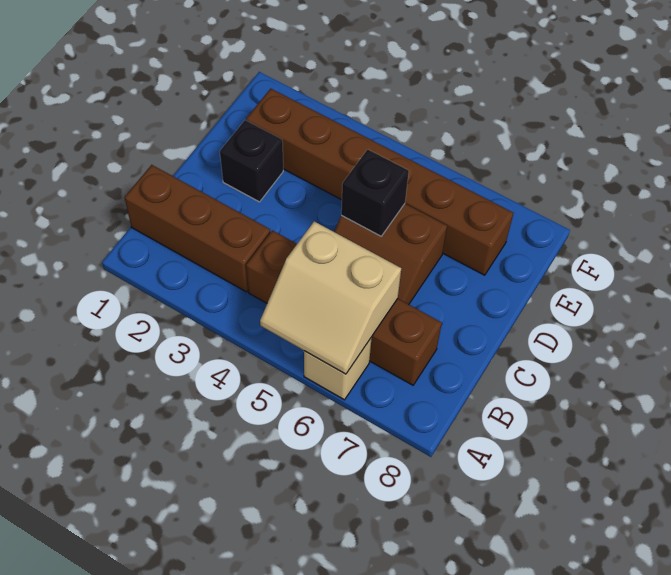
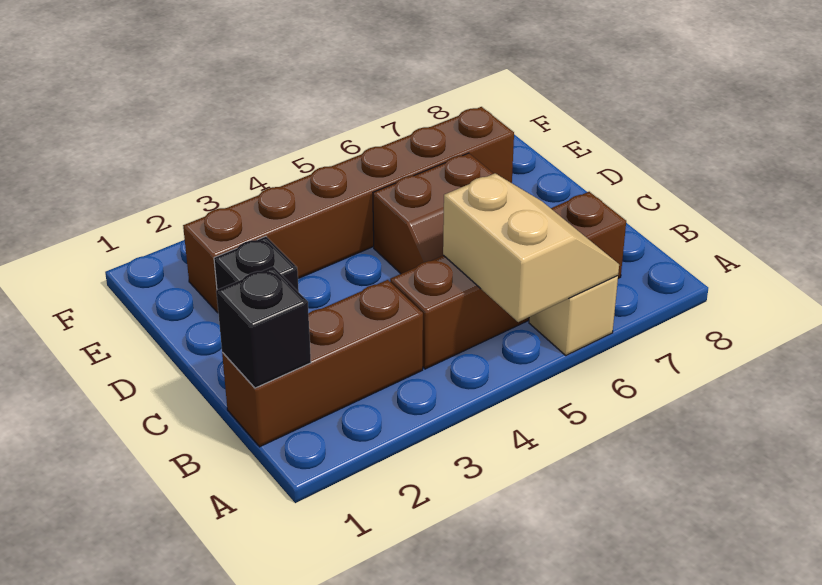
tan slope A5:B6 level 2 top B -> tan slope A5:B6 level 2 top 5
black brick D5 level 2 -> black brick B1 level 2

